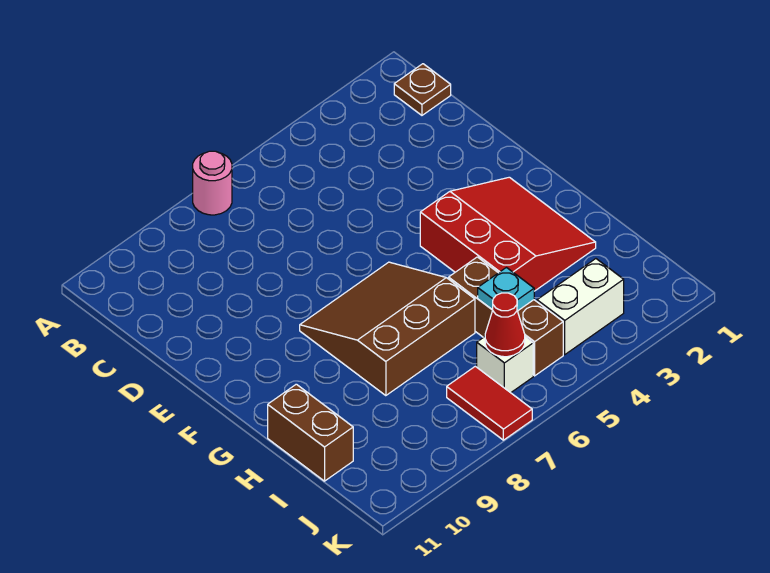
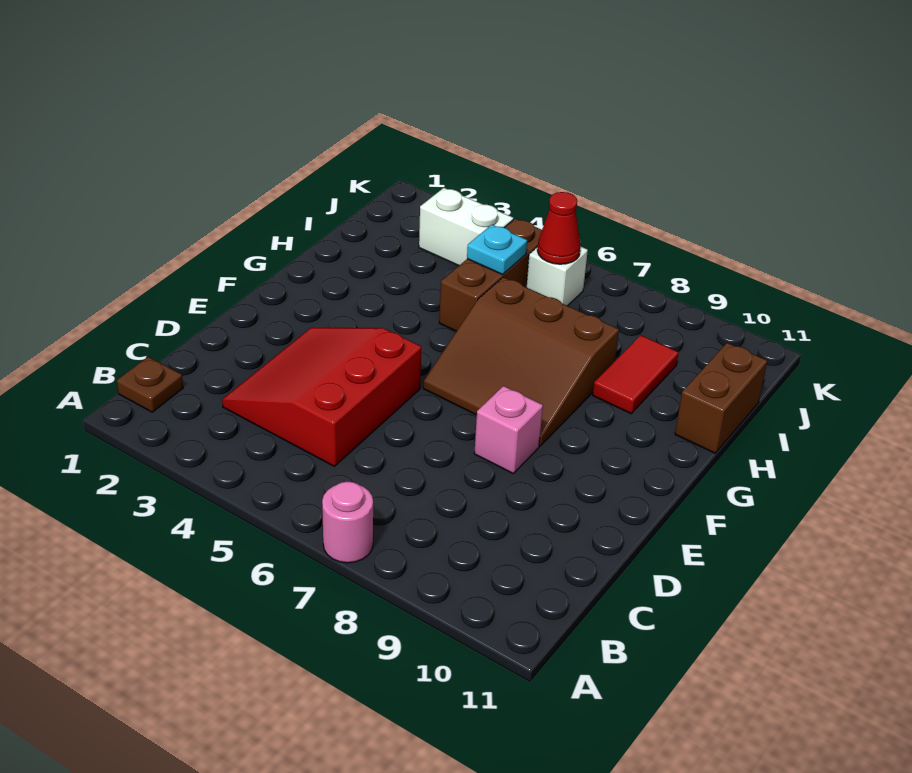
none -> pink brick E8 level 1
red slope F2:H4 level 1 top 4 -> red slope C3:E5 level 1 top 5
red tile J7:K7 level 1 -> red tile H9:I9 level 1

